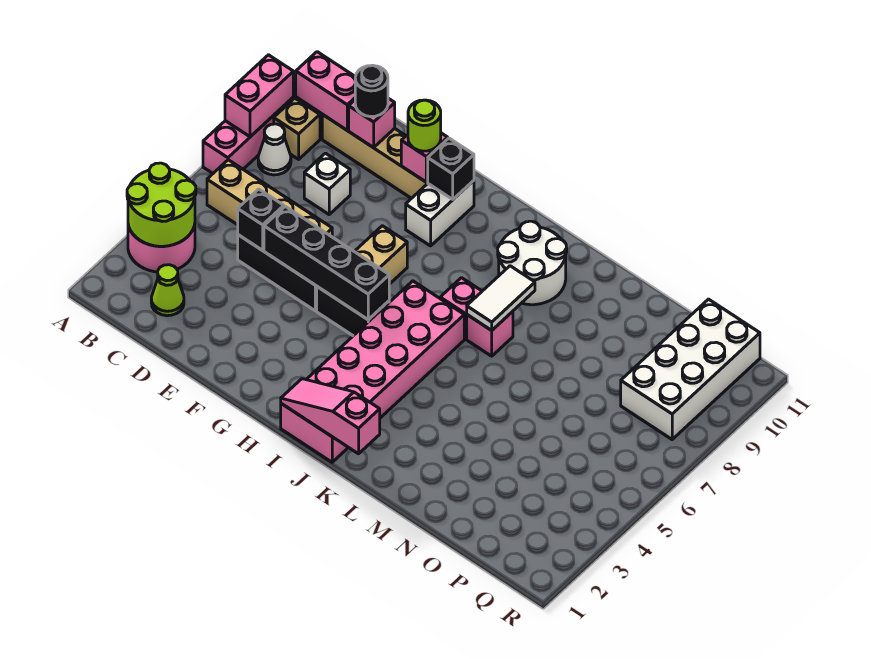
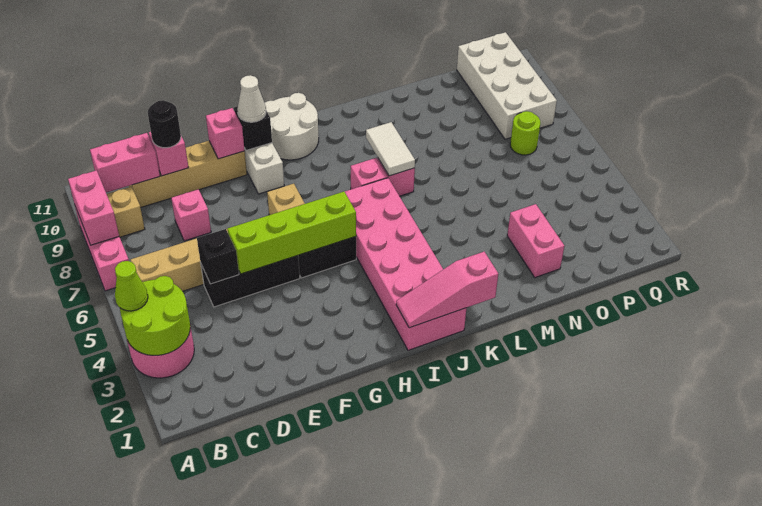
white cone B8 level 1 -> white cone G10 level 3
lime cone C2 level 1 -> lime cone A4 level 3
white brick D8 level 1 -> pink brick D8 level 1
black brick E5:H5 level 2 -> lime brick E5:H5 level 2
lime round brick F10 level 3 -> lime round brick P7 level 1
white round brick J9:K10 level 1 -> white round brick H10:I11 level 1
none -> pink brick N2:N3 level 1

